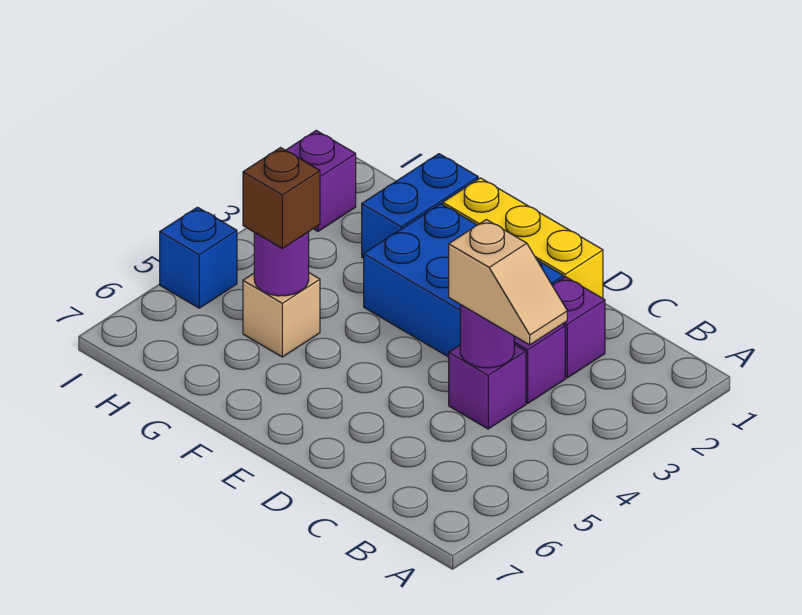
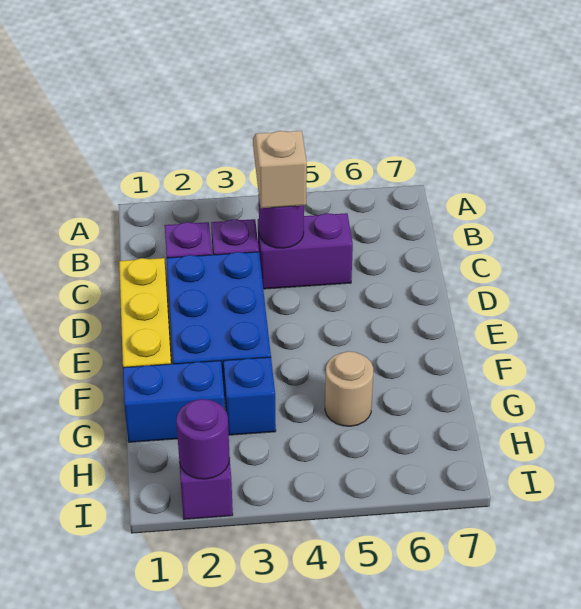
purple brick C4 level 1 -> purple brick C4:C5 level 1
tan brick G5 level 1 -> tan round brick G5 level 1
purple round brick G5 level 2 -> purple round brick I2 level 2
brown brick G5 level 3 -> none
blue brick I5 level 1 -> blue brick G3 level 1

